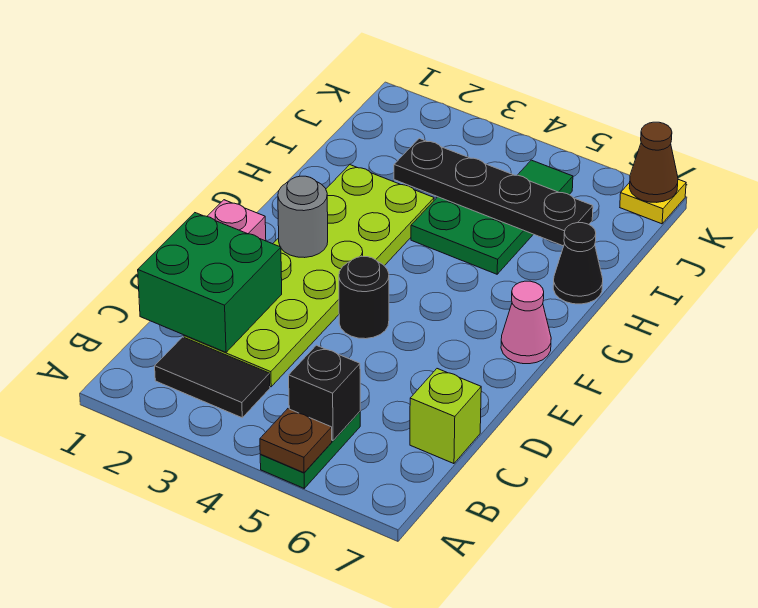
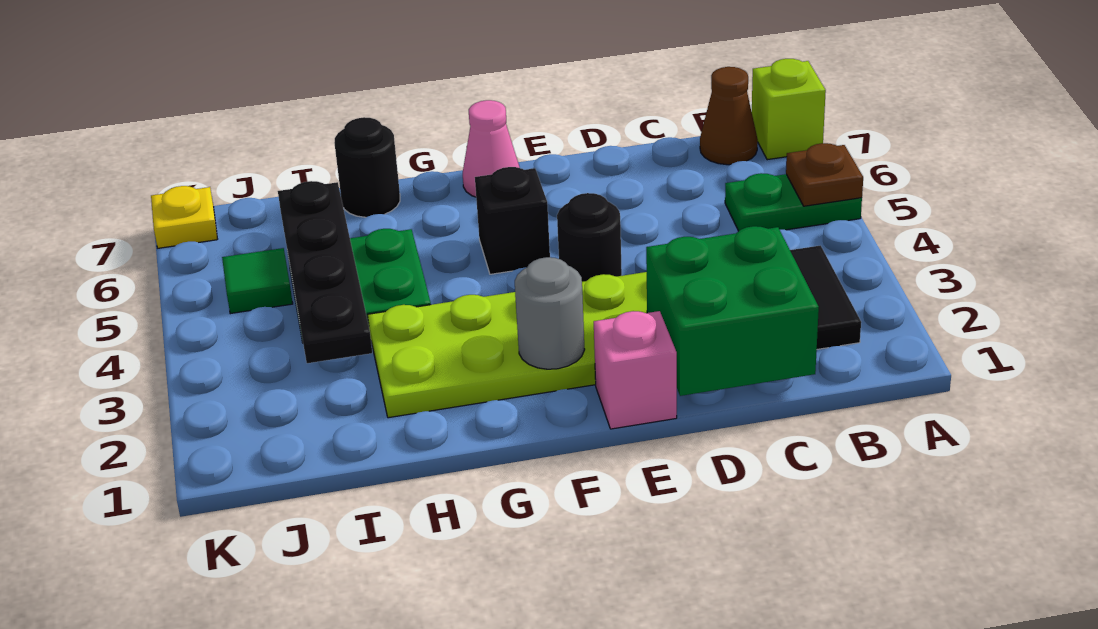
black brick B5 level 2 -> black brick F5 level 1
lime brick C7 level 1 -> lime brick A7 level 1
black cone H7 level 1 -> black round brick H7 level 1
brown cone K7 level 2 -> brown cone B7 level 1

